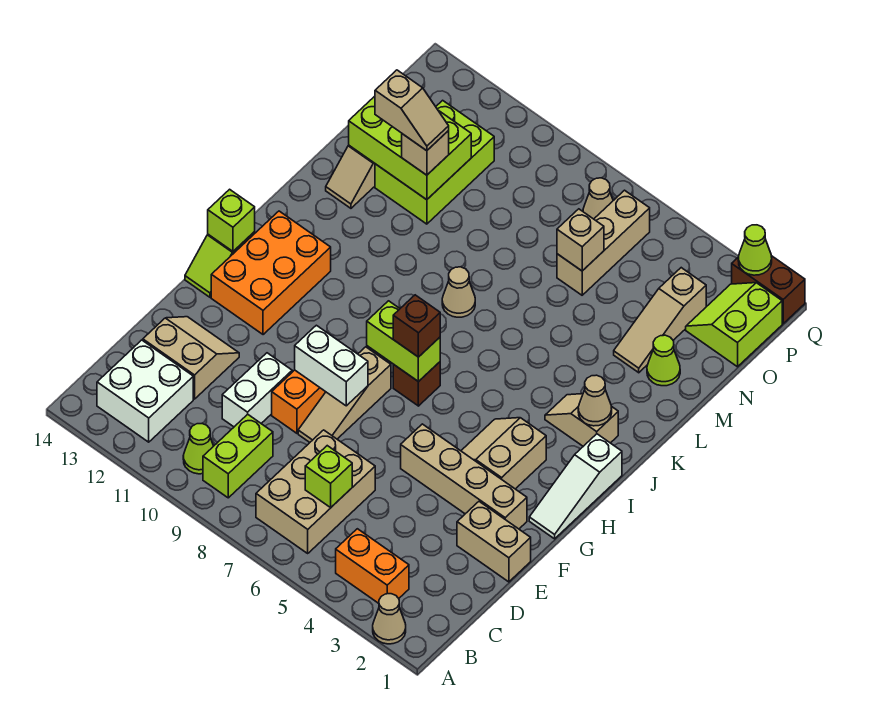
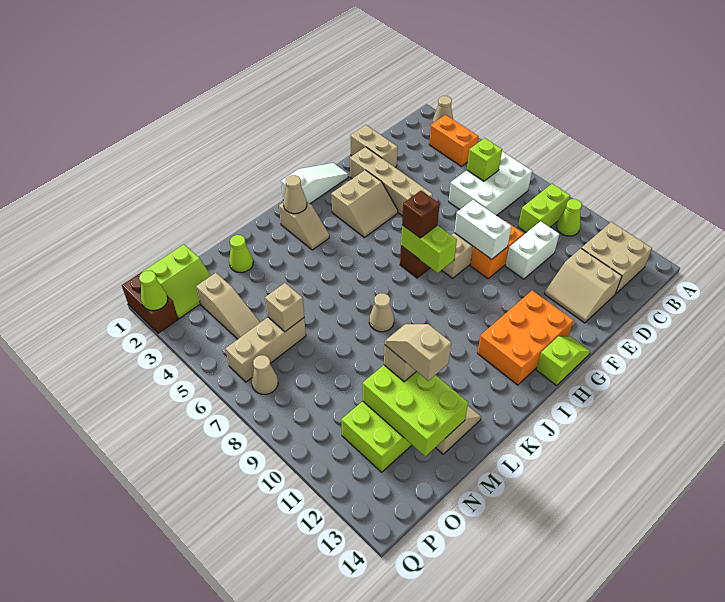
tan brick B6:D7 level 1 -> white brick B6:D7 level 1
white brick B12:C13 level 1 -> tan brick B12:C13 level 1
lime brick H14 level 2 -> none
tan slope M3:O3 level 1 top O -> tan slope O3:O5 level 1 top 3

